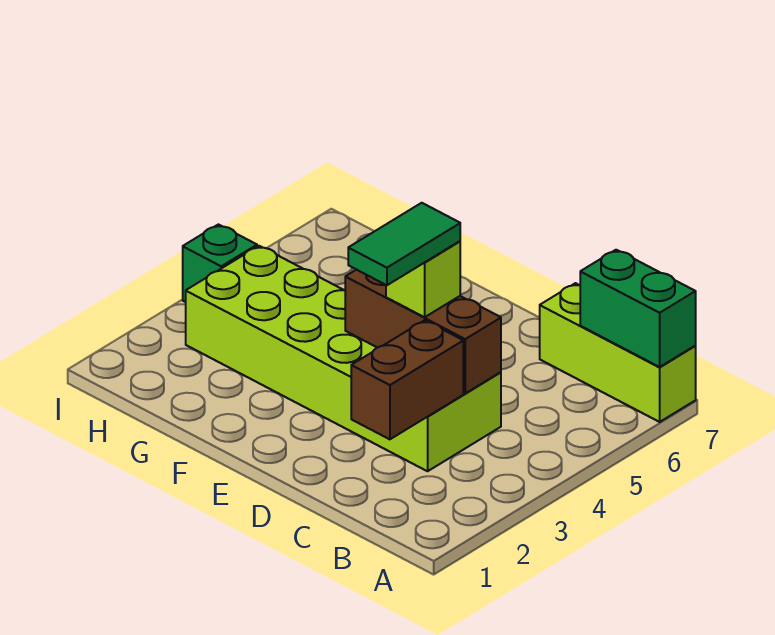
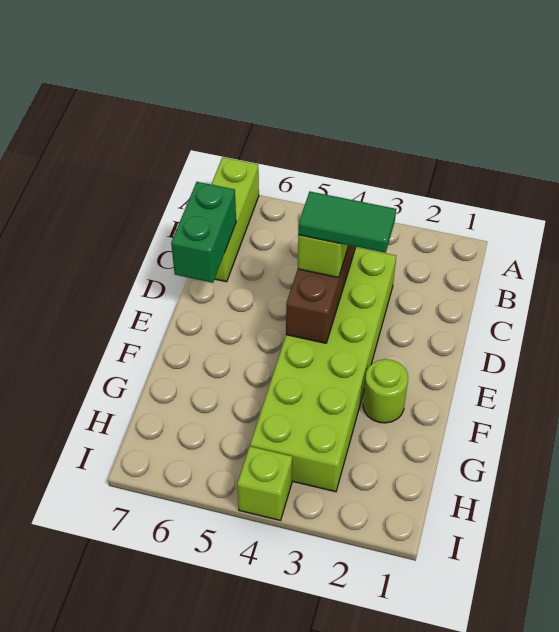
green brick A7:B7 level 2 -> green brick C7:D7 level 2
brown brick C2:C3 level 2 -> none
none -> lime round brick F2 level 1
green brick I4 level 1 -> lime brick I4 level 1

